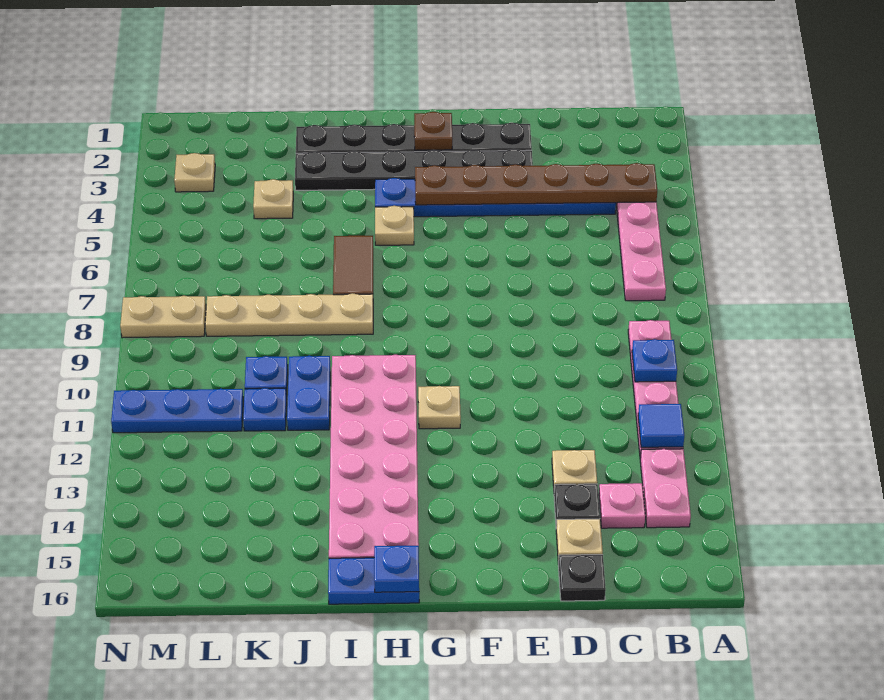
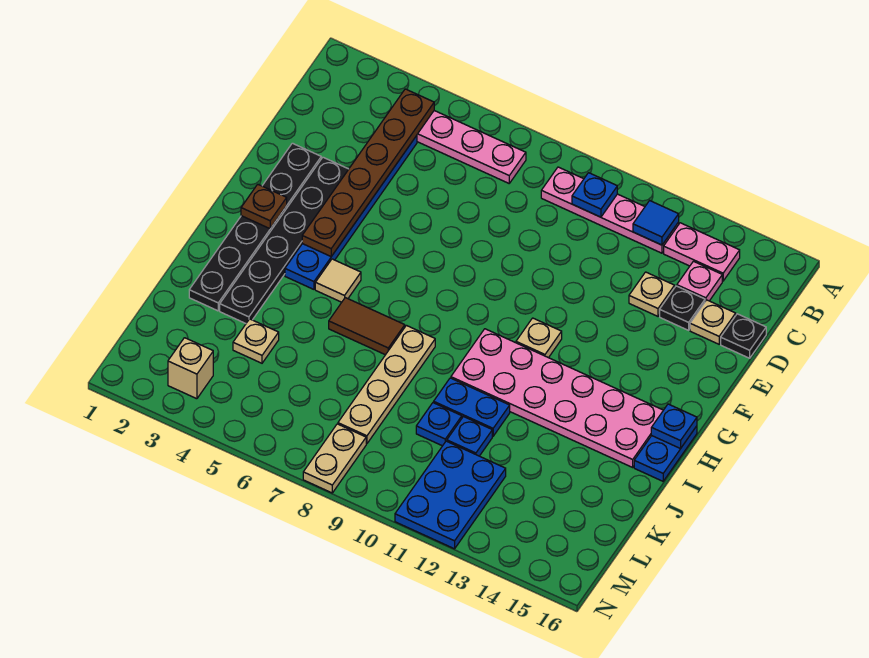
tan plate H5 level 1 -> tan tile H5 level 1
blue plate L11:N11 level 1 -> blue plate L11:N12 level 1
tan plate M3 level 1 -> tan brick M3 level 1

